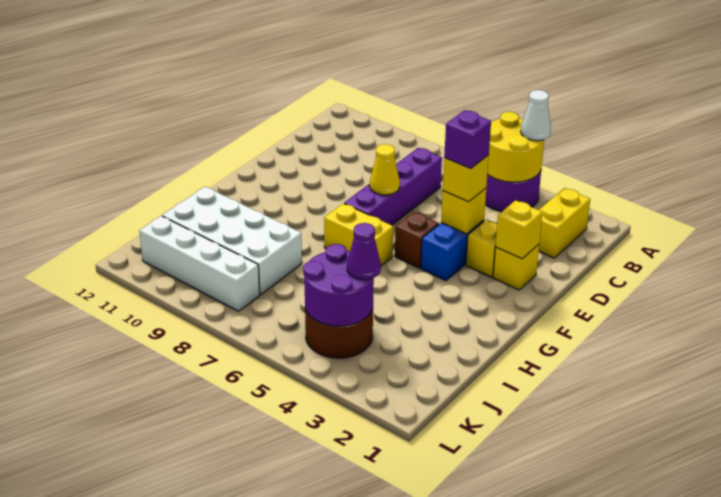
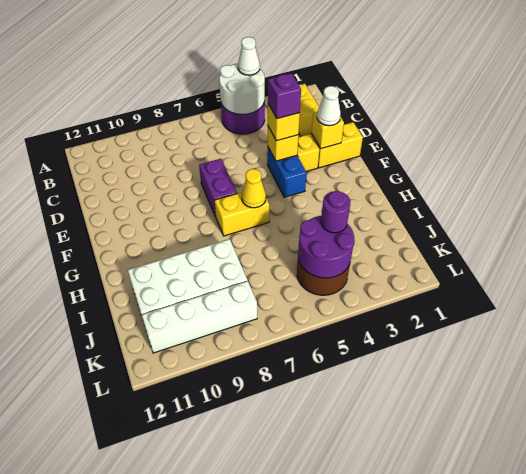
yellow round brick A4:B5 level 2 -> white round brick A4:B5 level 2
purple brick C7:F7 level 1 -> purple brick E7:F7 level 1
yellow brick E2 level 1 -> yellow brick E1:E2 level 1
none -> white cone E2 level 3
yellow cone E7 level 2 -> yellow cone G6 level 2
brown brick F5 level 1 -> none
purple cone J4 level 3 -> purple round brick J4 level 3

